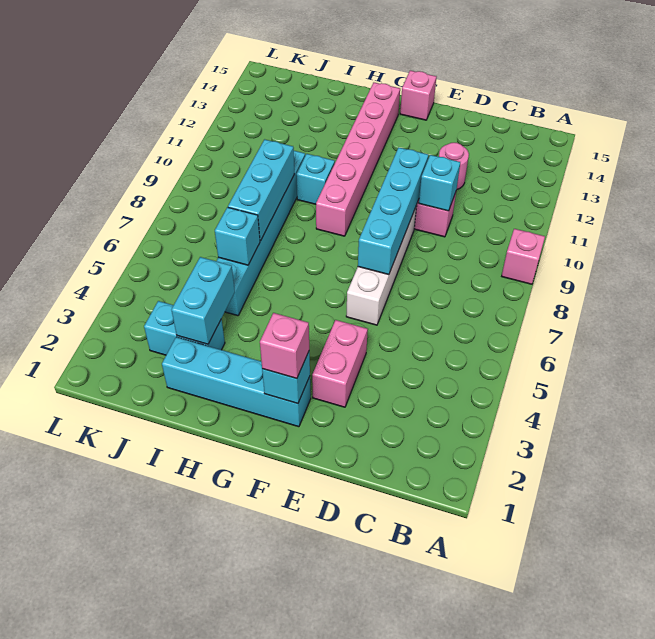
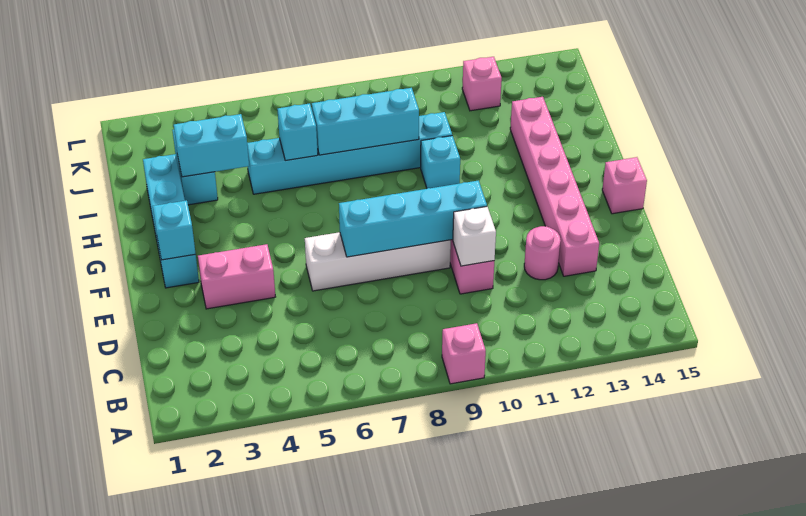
cyan brick D10 level 2 -> white brick D10 level 2
pink brick F2 level 3 -> pink brick K12 level 1
pink brick G9:G14 level 1 -> pink brick D13:I13 level 1

